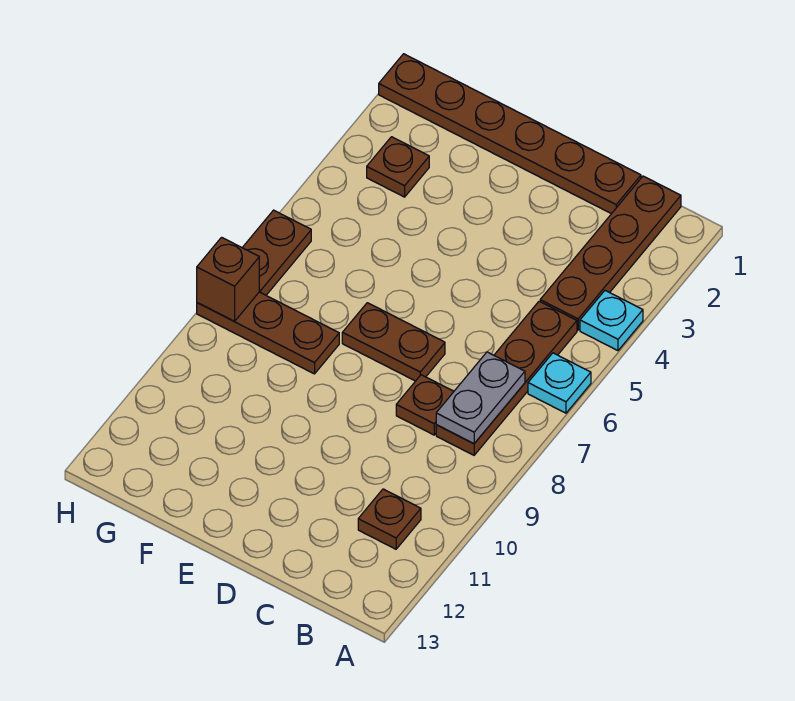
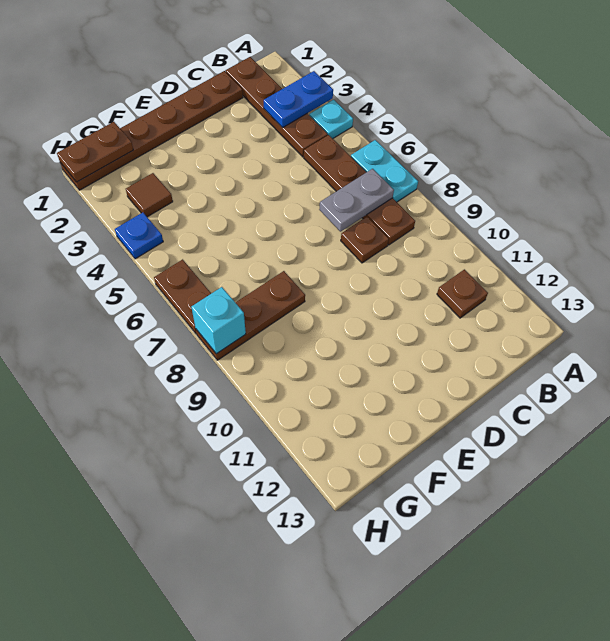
none -> blue plate A3:B3 level 2
cyan plate A6 level 1 -> cyan plate A6:A7 level 1
grey plate B7:B8 level 2 -> grey plate B7:C7 level 2
brown plate D7:E7 level 1 -> brown plate G1:H1 level 2
brown plate G3 level 1 -> brown tile G3 level 1
none -> blue plate H4 level 1
brown brick H8 level 2 -> cyan brick H8 level 2

